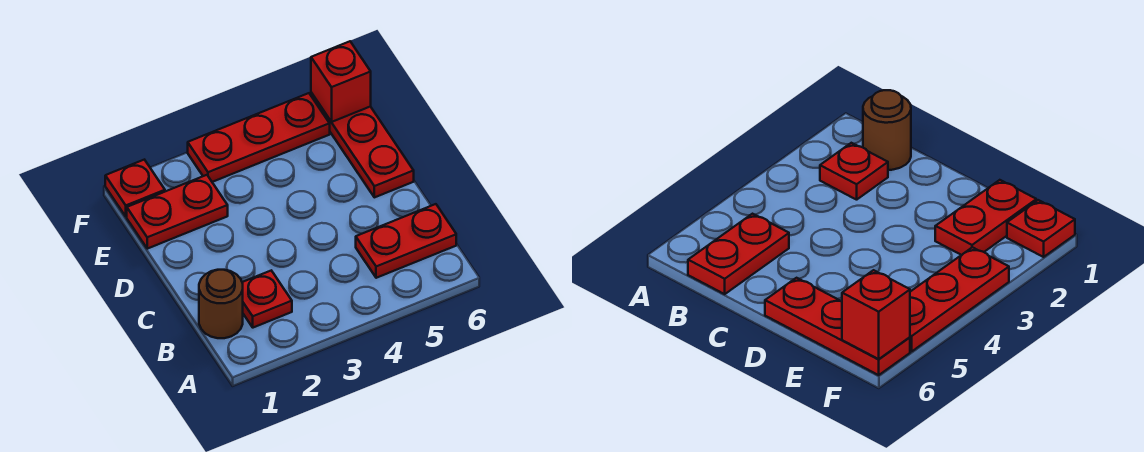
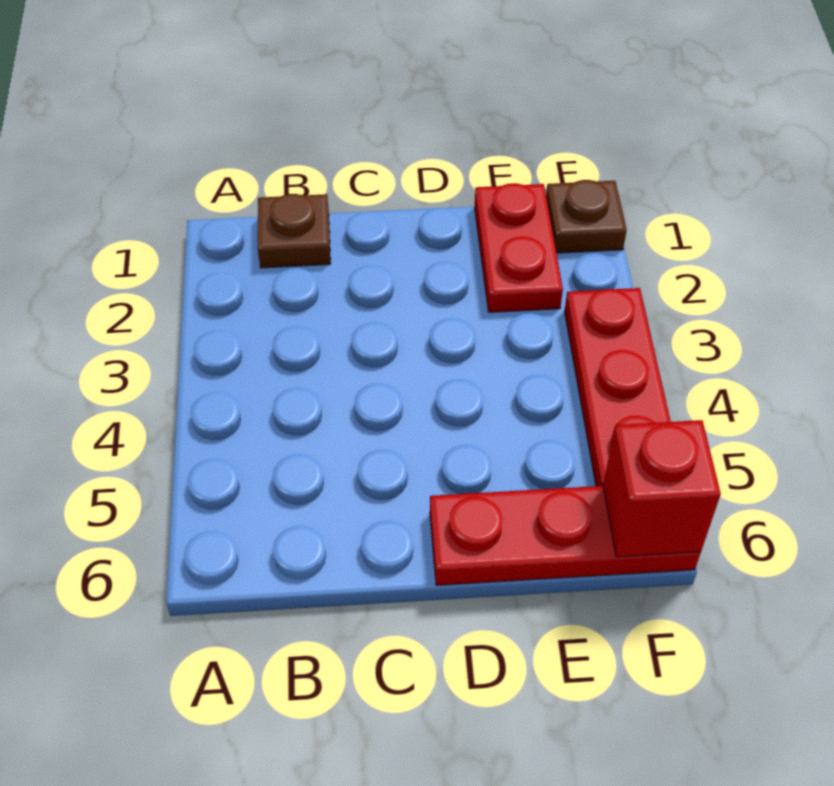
brown round brick B1 level 1 -> brown plate B1 level 1
red plate B2 level 1 -> none
red plate B5:B6 level 1 -> none
red plate F1 level 1 -> brown plate F1 level 1

